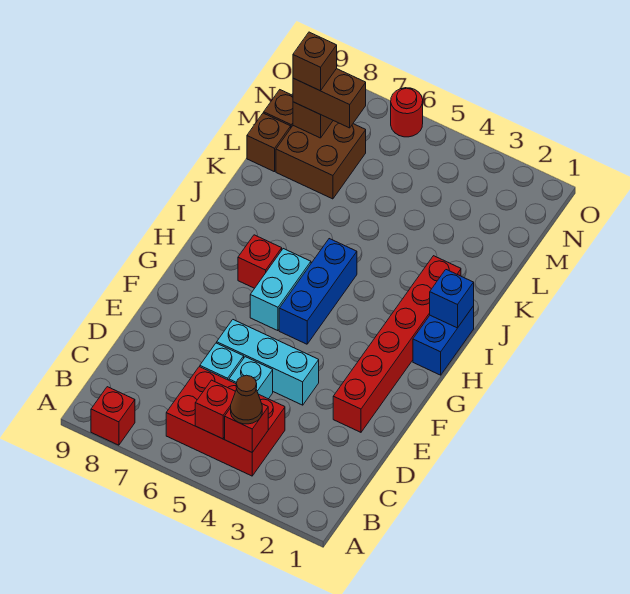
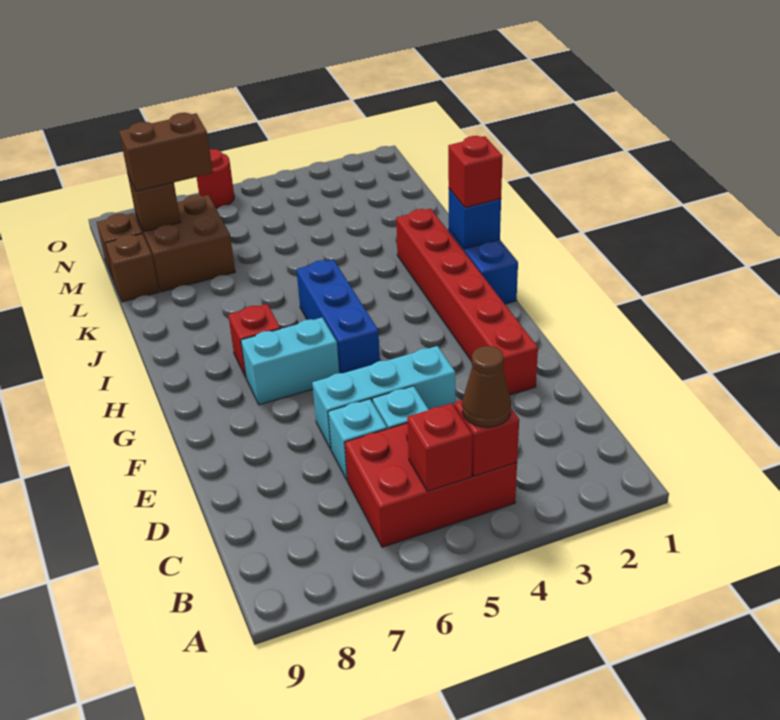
red brick A8 level 1 -> red brick I1 level 3
cyan brick G6:H6 level 1 -> cyan brick G6:G7 level 1
brown brick M8 level 4 -> none

